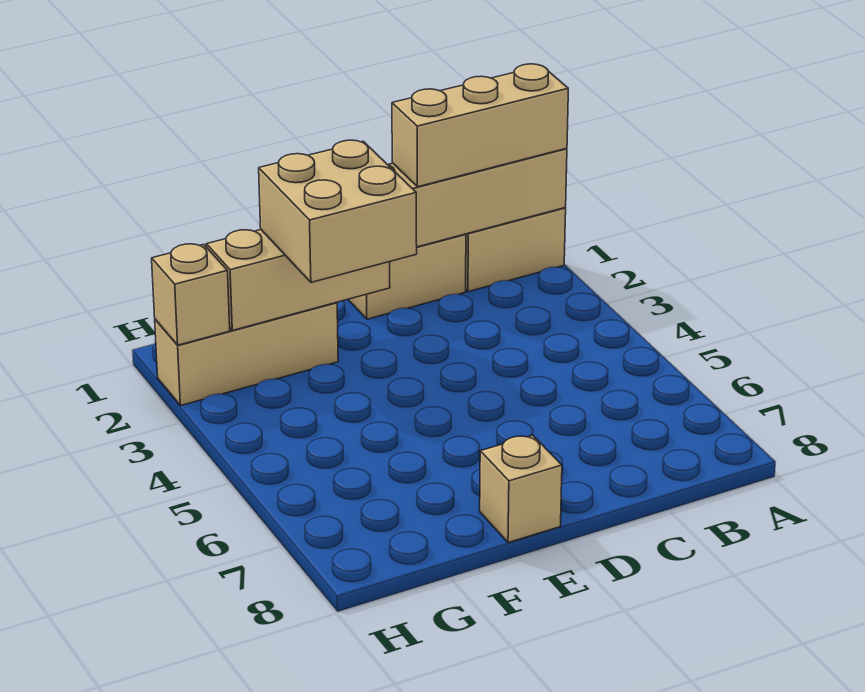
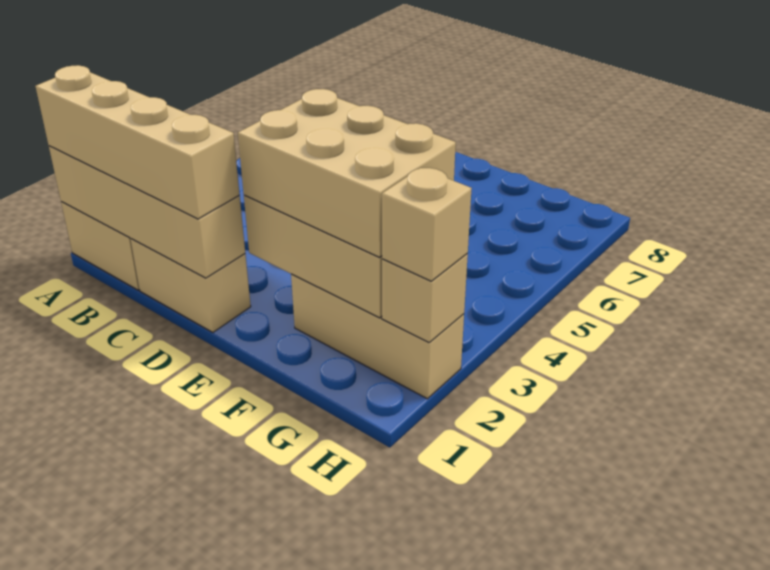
tan brick A1:C1 level 3 -> tan brick A1:D1 level 3
tan brick E2:F3 level 3 -> tan brick E2:G3 level 3
tan brick E8 level 1 -> tan brick H2 level 3

